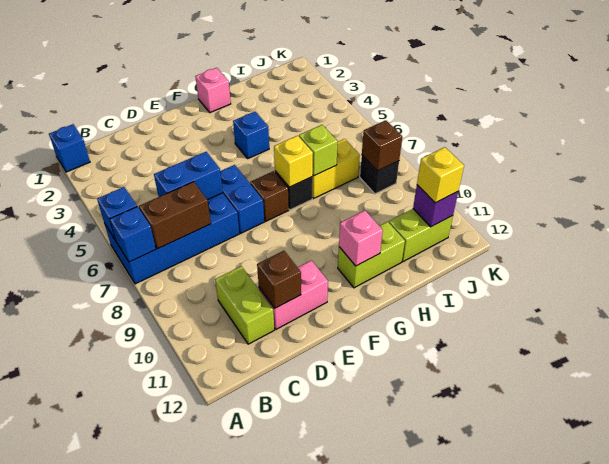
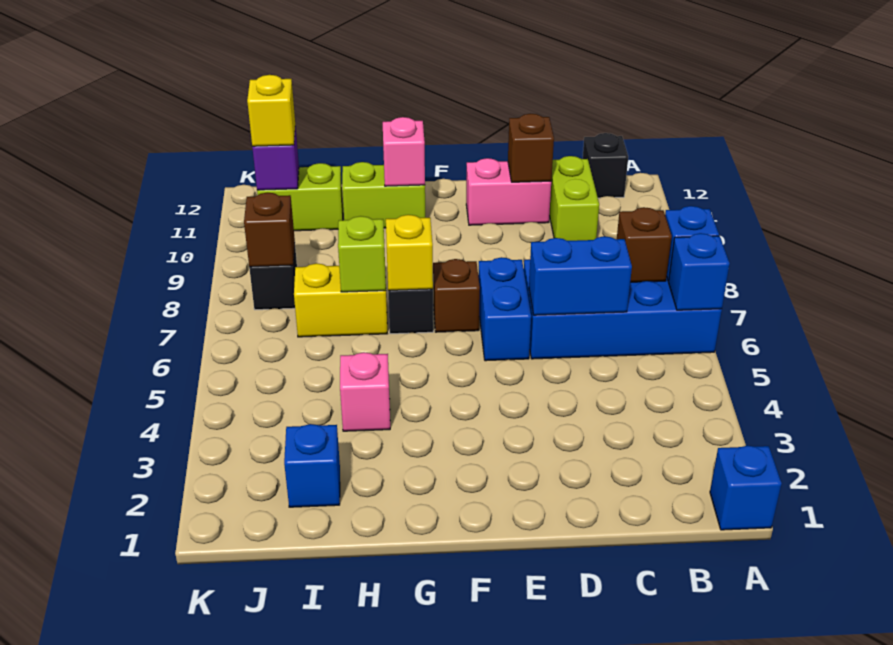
brown brick B7:C7 level 2 -> brown brick B7 level 2
none -> black brick B12 level 1
pink brick G1 level 1 -> pink brick H4 level 1
blue brick G4 level 1 -> blue brick I2 level 1

